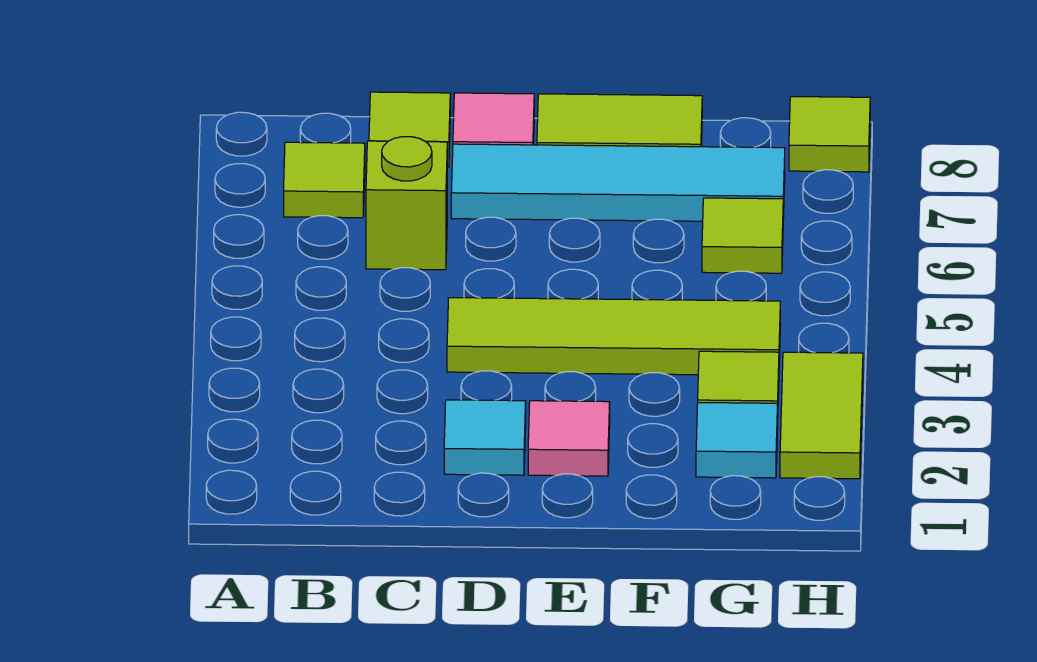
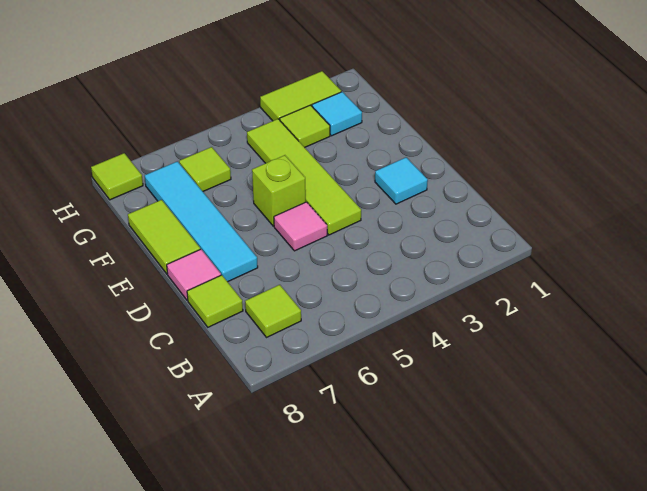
lime brick C6 level 1 -> lime brick E5 level 1
pink tile E2 level 1 -> pink tile D5 level 1

